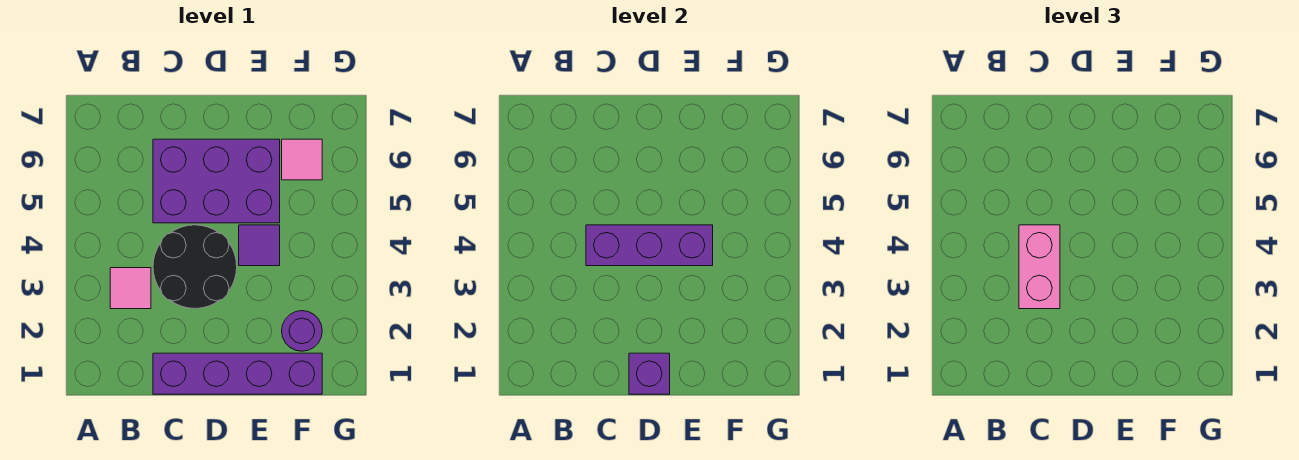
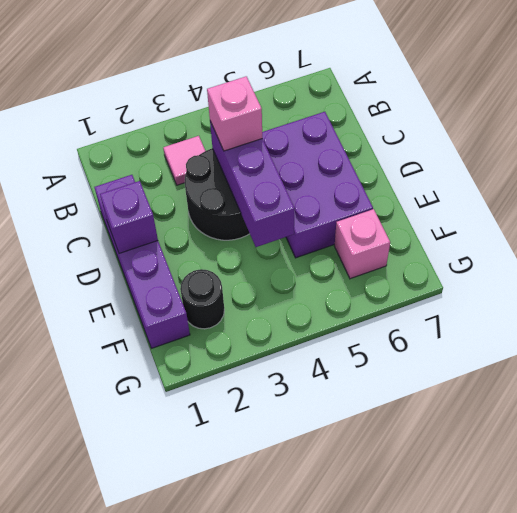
pink brick C3:C4 level 3 -> pink brick C4 level 3
purple tile E4 level 1 -> none
purple round brick F2 level 1 -> black round brick F2 level 1
pink tile F6 level 1 -> pink brick F6 level 1

